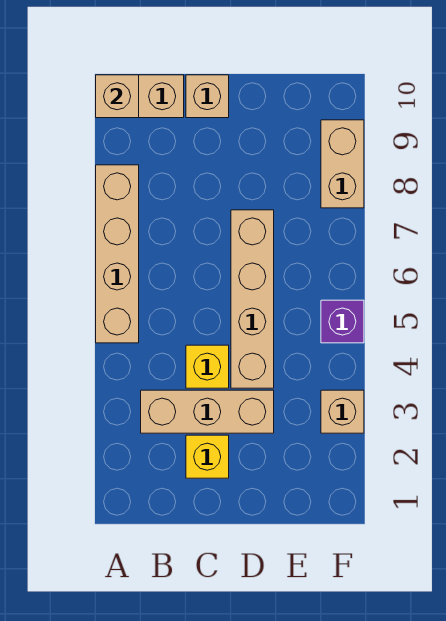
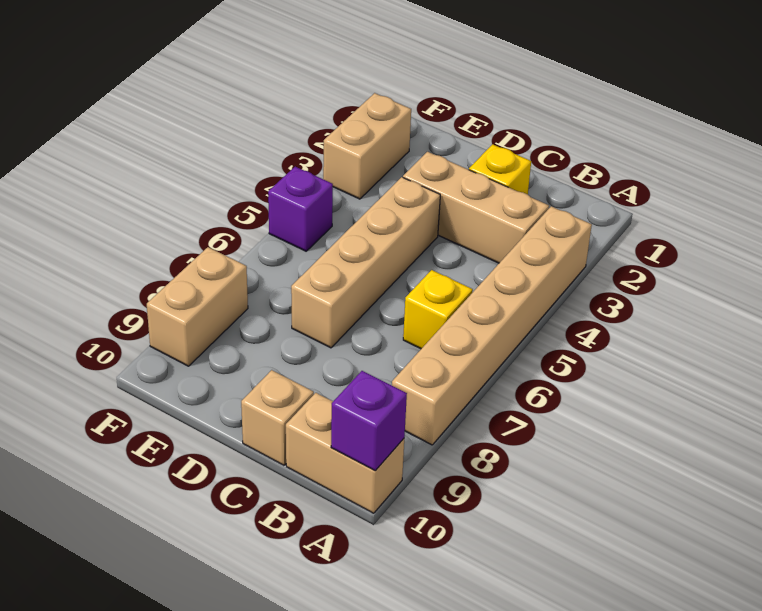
tan brick A5:A8 level 1 -> tan brick A3:A8 level 1
tan brick A10 level 2 -> purple brick A10 level 2
yellow brick C4 level 1 -> yellow brick B6 level 1
tan brick F3 level 1 -> tan brick F2:F3 level 1

